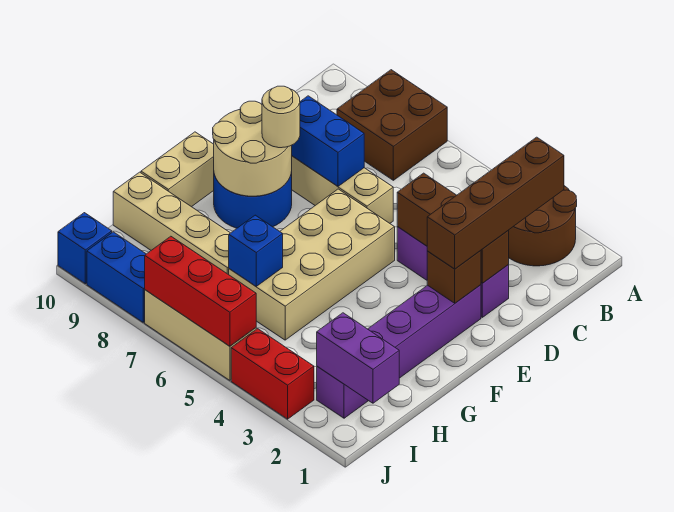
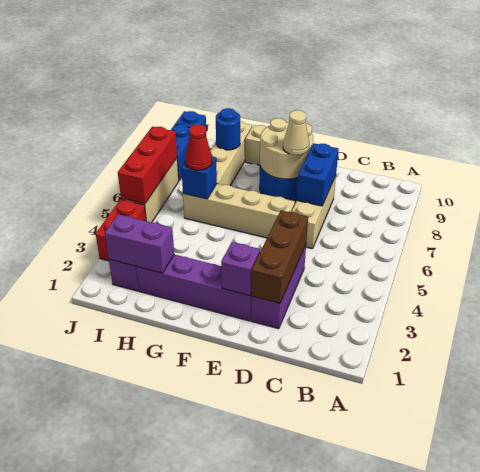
brown round brick A2:B3 level 1 -> none
brown brick A7:B8 level 1 -> none
brown brick B2:E2 level 3 -> none
brown brick E2 level 2 -> purple brick E2 level 2
tan brick E5:H6 level 1 -> tan brick E6:H6 level 1
tan round brick E8 level 3 -> tan cone E8 level 3
none -> red cone H6 level 3
none -> blue round brick H9 level 2
purple brick I1:I2 level 2 -> purple brick H2:I2 level 2

